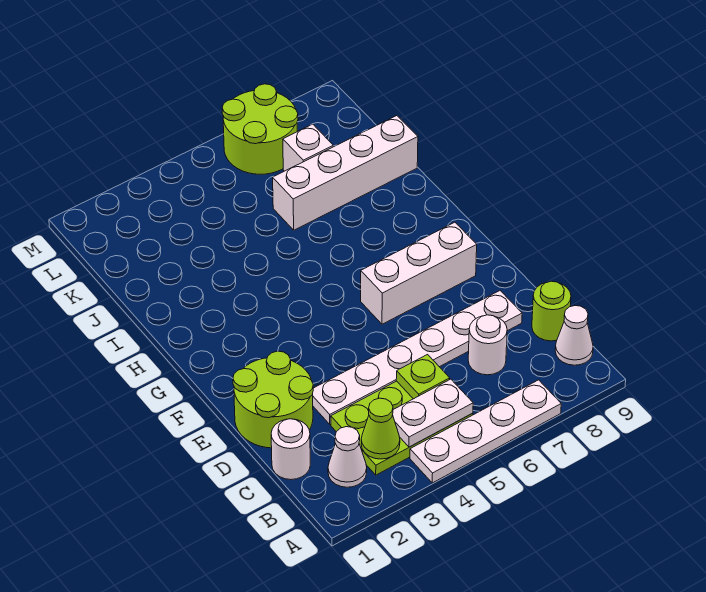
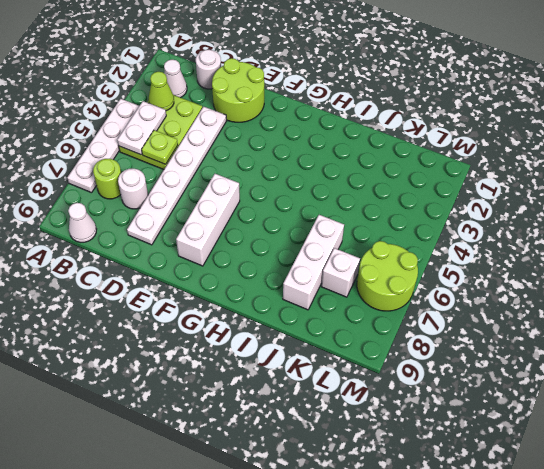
lime round brick C9 level 1 -> lime round brick B7 level 1
white brick J6:J9 level 1 -> white brick J6:J8 level 1

